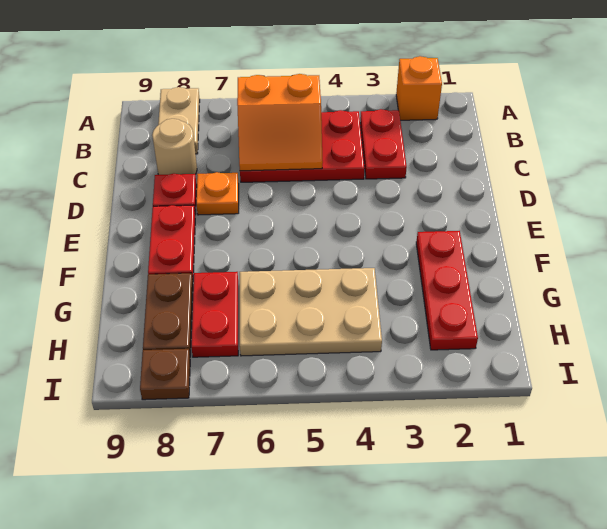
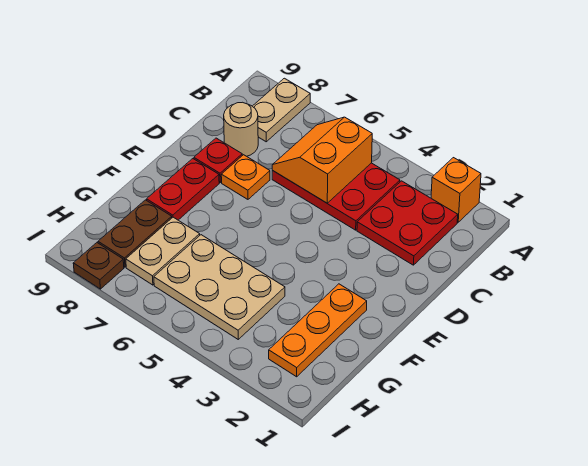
red plate B3:C3 level 1 -> red plate B2:C3 level 1
orange slope B5:C6 level 2 top B -> orange slope B5:C6 level 2 top 5
red plate F2:H2 level 1 -> orange plate F2:H2 level 1
red plate G7:H7 level 1 -> tan plate G7:H7 level 1

